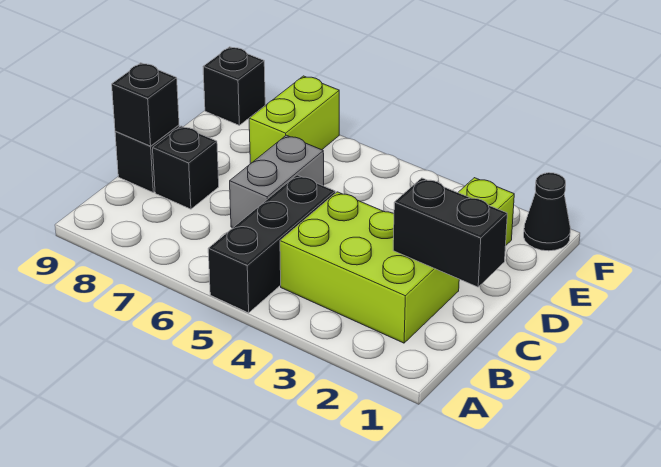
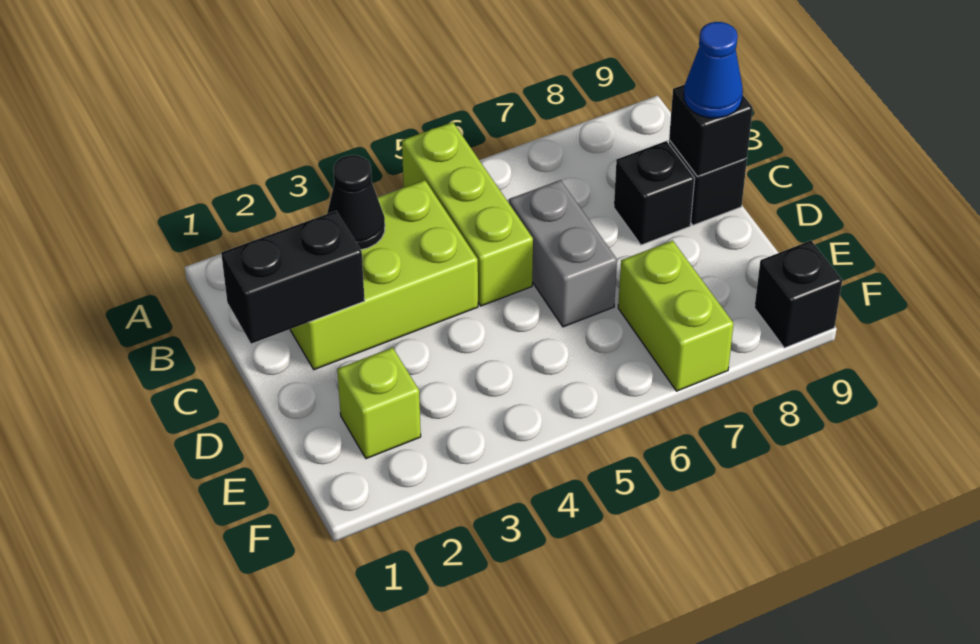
black brick A5:C5 level 1 -> lime brick A5:C5 level 1
none -> blue cone C9 level 3
black cone F1 level 1 -> black cone B3 level 2

